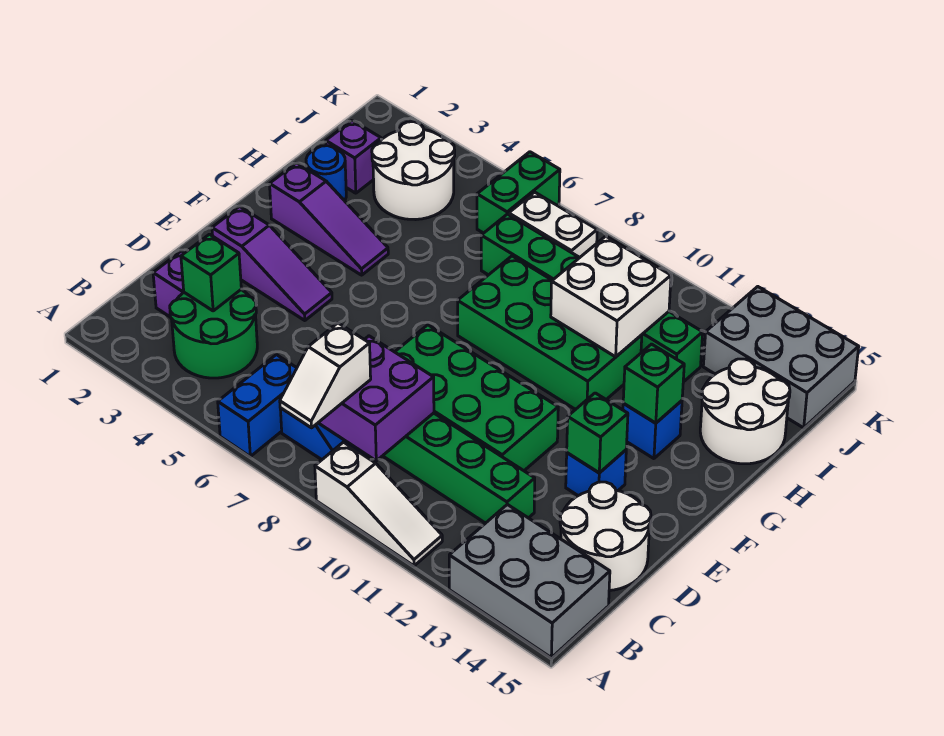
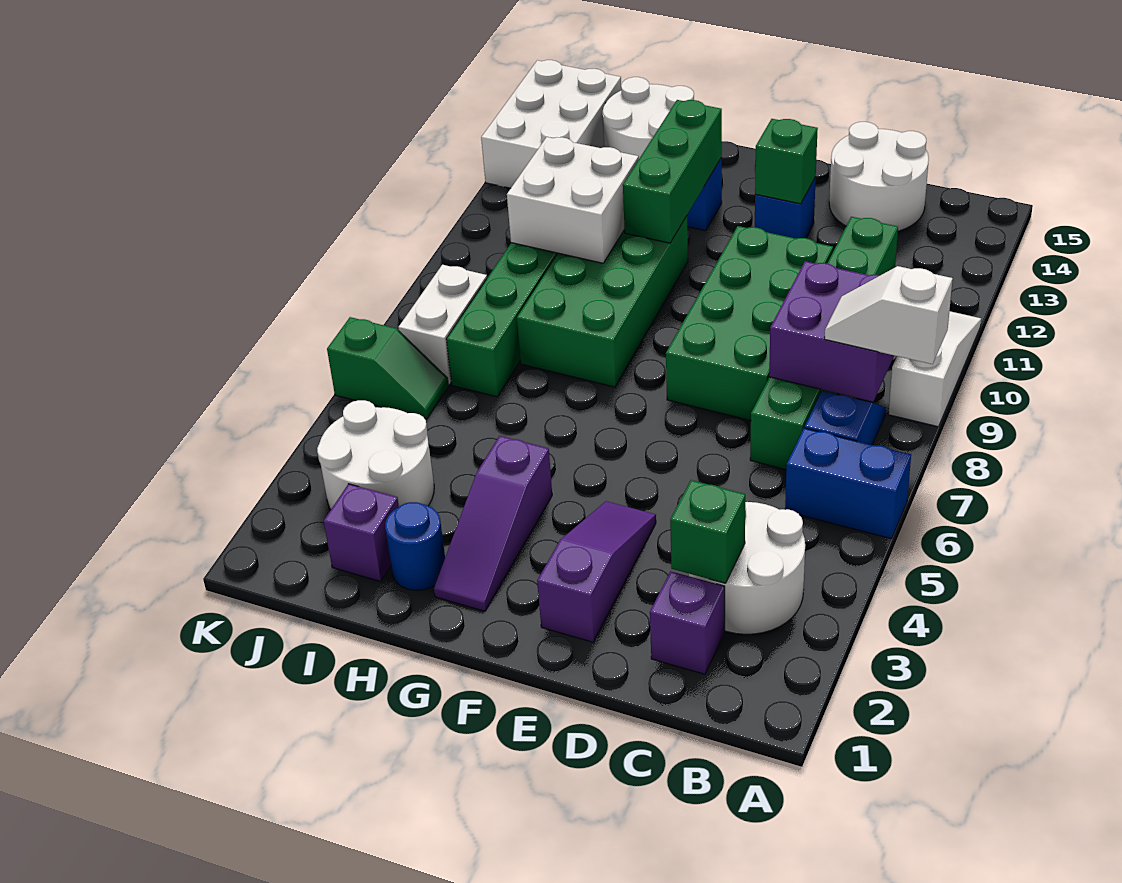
white slope A8:B8 level 3 top B -> white slope A8:B8 level 3 top A
grey brick A13:B15 level 1 -> none
green round brick B3:C4 level 1 -> white round brick B3:C4 level 1
purple slope G2:G4 level 1 top 2 -> purple slope G2:G4 level 1 top 4
green brick G13 level 2 -> green brick G11:G13 level 2
green brick J6:K6 level 1 -> green slope J6:K6 level 1 top K
grey brick J13:K15 level 1 -> white brick J13:K15 level 1

